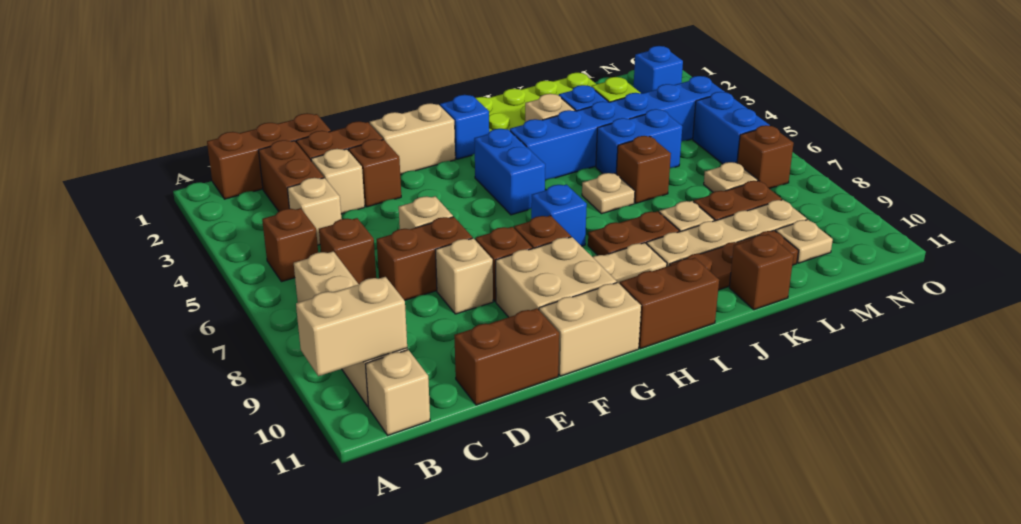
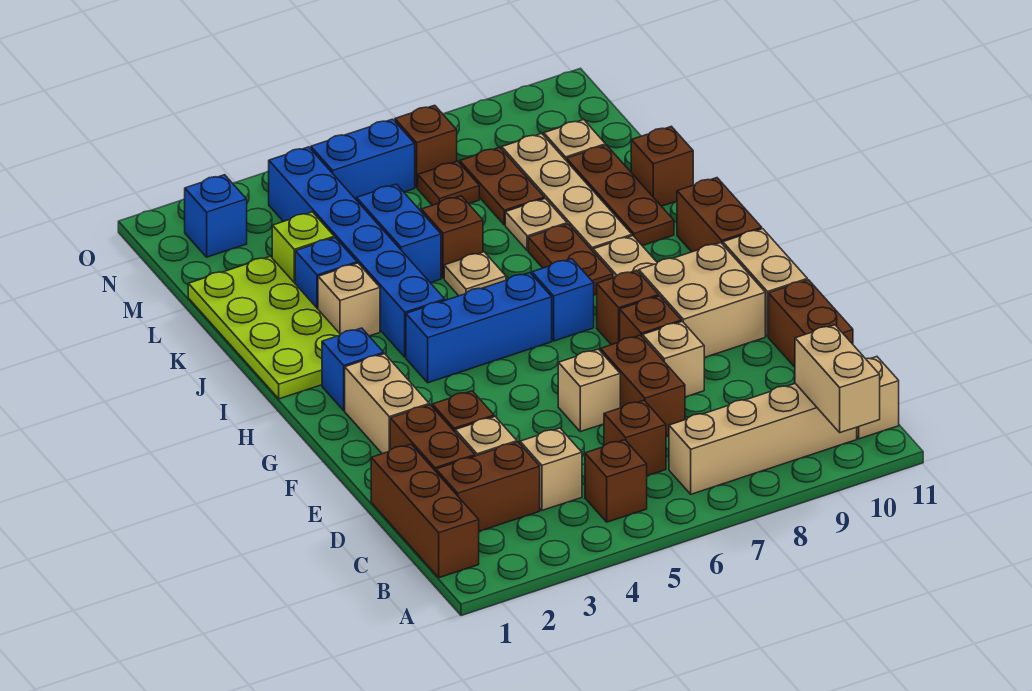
blue brick H4:H5 level 1 -> blue brick H4:H6 level 1
tan plate M7 level 1 -> brown plate M7 level 1

